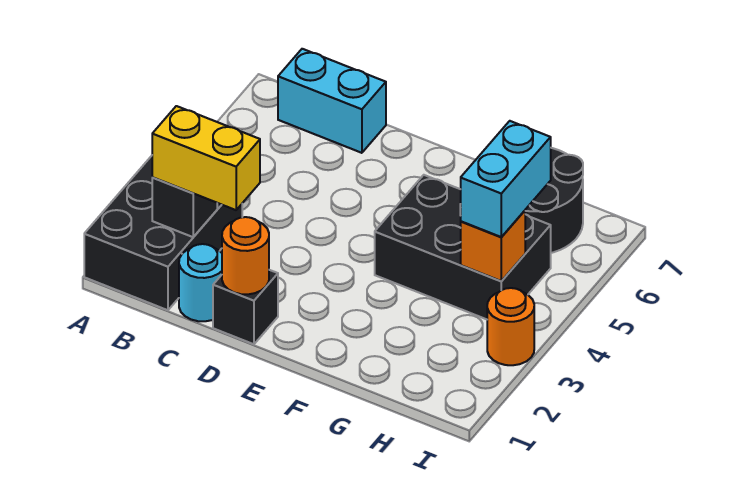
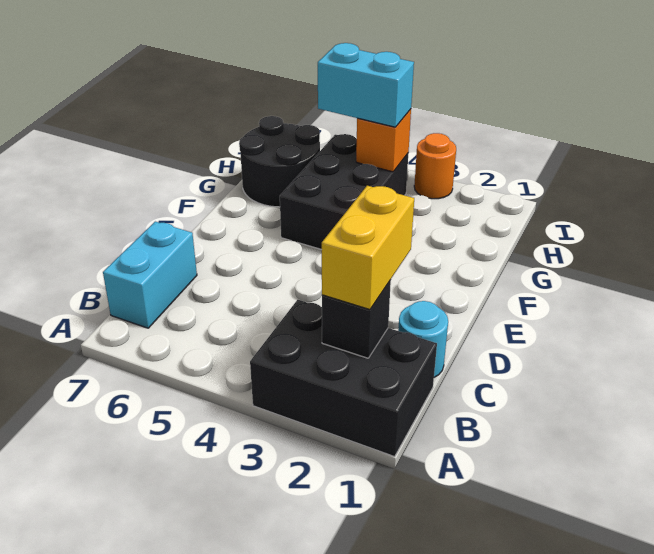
black brick D1 level 1 -> none
orange round brick D1 level 2 -> none

